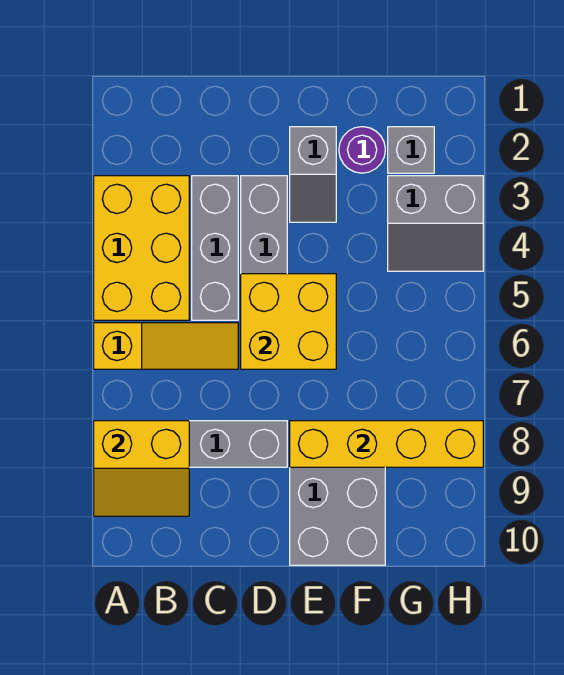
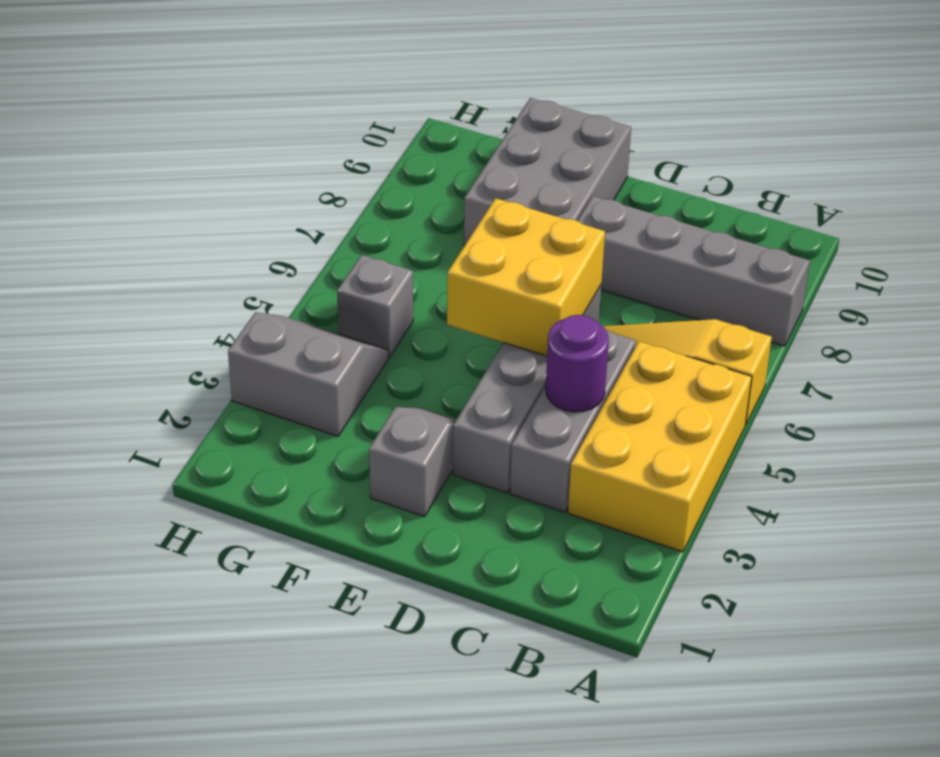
yellow slope A8:B9 level 2 top 8 -> none
yellow brick E8:H8 level 2 -> none
purple round brick F2 level 1 -> purple round brick C4 level 2
grey brick G2 level 1 -> grey brick G5 level 1

